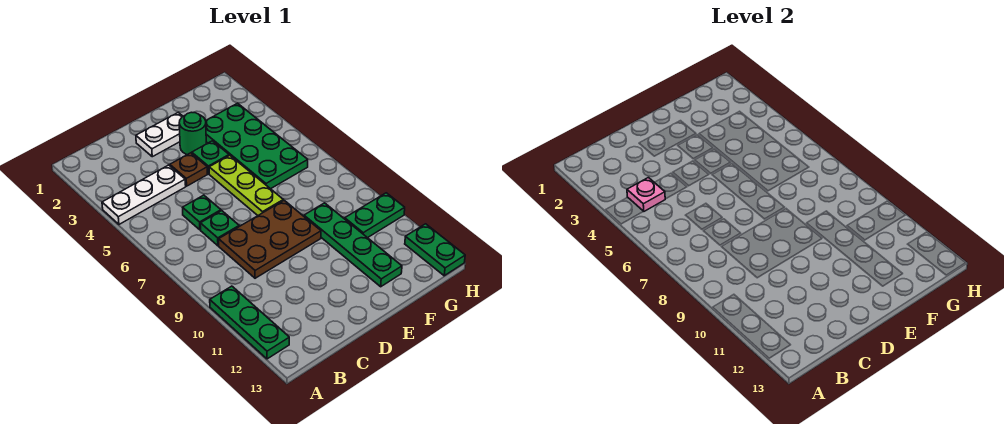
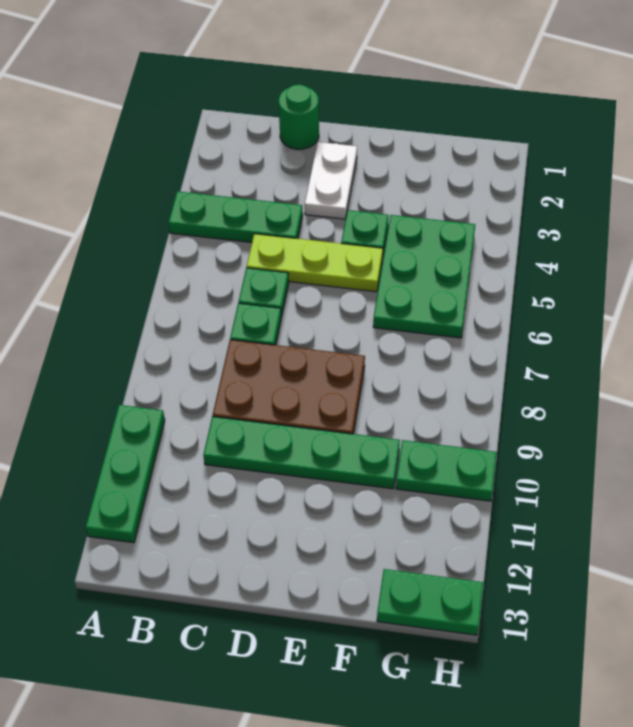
white plate A4:C4 level 1 -> green plate A4:C4 level 1
pink plate B4 level 2 -> none
white plate D2:E2 level 1 -> white plate D2:D3 level 1
brown plate D4 level 1 -> none
green round brick E3 level 1 -> green round brick C1 level 1
lime plate E5:E7 level 1 -> lime plate C5:E5 level 1
green plate F3:G6 level 1 -> green plate F4:G6 level 1
green plate F9:F12 level 1 -> green plate C10:F10 level 1
green plate H12:H13 level 1 -> green plate G13:H13 level 1

